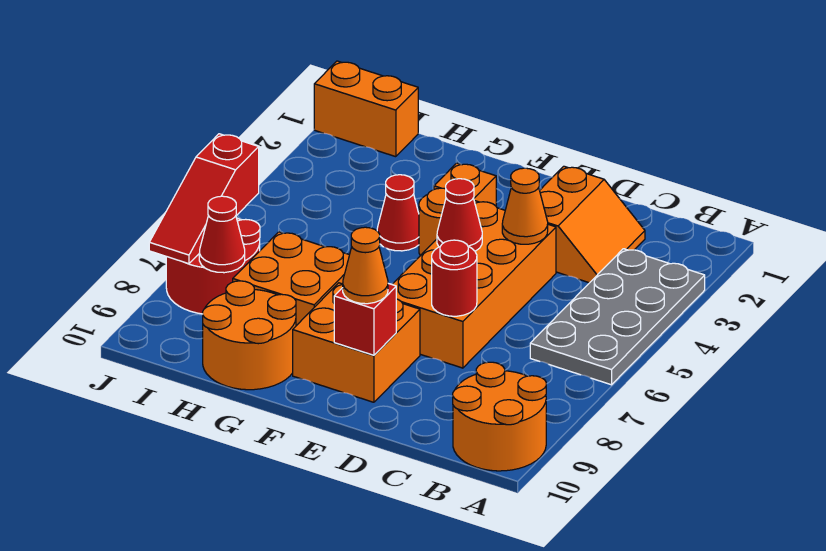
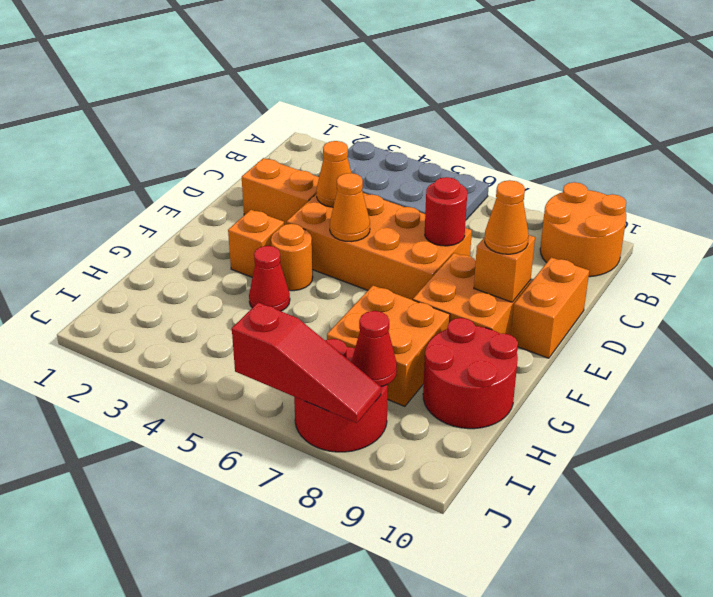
red cone E5 level 2 -> orange cone E5 level 2
red brick E9 level 2 -> orange brick E9 level 2
orange round brick G9:H10 level 1 -> red round brick G9:H10 level 1
orange brick I1:J1 level 1 -> orange brick D10:E10 level 1

